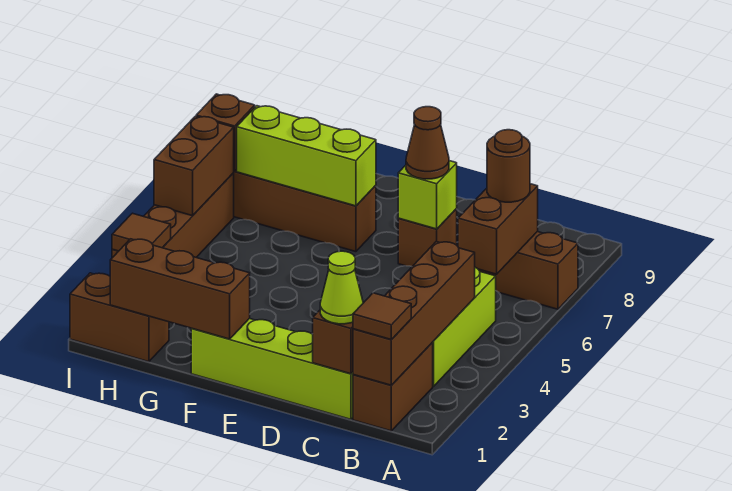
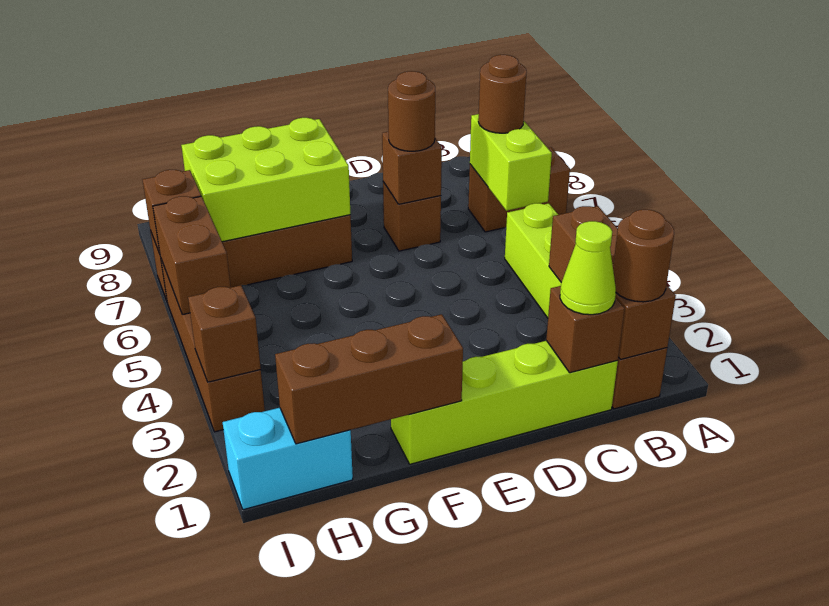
brown brick B1:B4 level 2 -> brown brick B1:B3 level 2
brown tile B1 level 3 -> brown round brick B1 level 3
brown brick B6:B7 level 2 -> lime brick B6:B7 level 2
lime brick D7 level 2 -> brown brick D7 level 2
brown cone D7 level 3 -> brown round brick D7 level 3
lime brick F7:H7 level 2 -> lime brick F7:H8 level 2
brown brick H1:I1 level 1 -> cyan brick H1:I1 level 1
brown tile I3 level 2 -> brown brick I3 level 2

